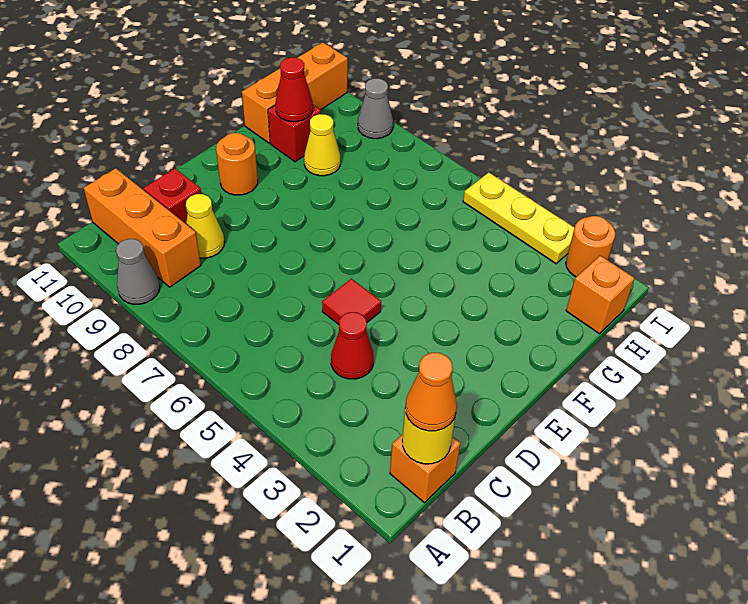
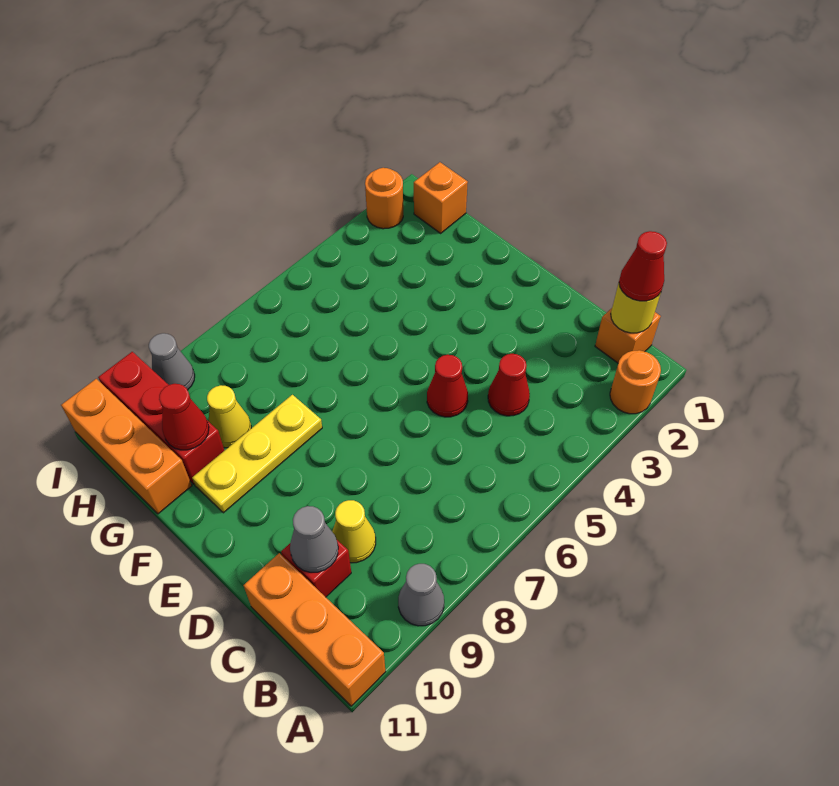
orange cone B1 level 3 -> red cone B1 level 3
orange brick B9:B11 level 1 -> orange brick A11:C11 level 1
none -> grey cone C10 level 2
red tile D5 level 1 -> red cone D5 level 1
orange round brick E10 level 1 -> orange round brick A2 level 1
red brick G10 level 1 -> red brick G10:I10 level 1
yellow plate I3:I5 level 1 -> yellow plate F8:F10 level 1

